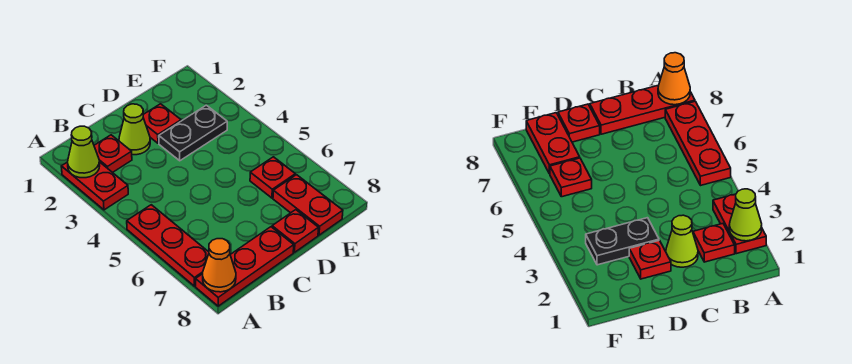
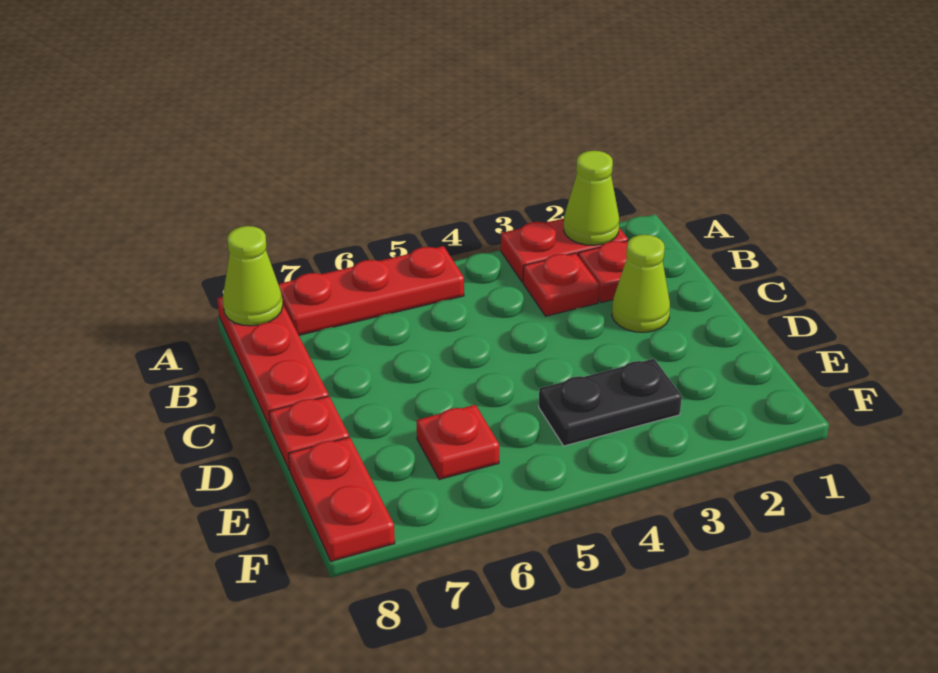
orange cone A8 level 2 -> lime cone A8 level 2
red plate D2 level 1 -> red plate B3 level 1
black plate D3:E3 level 1 -> black plate E3:E4 level 1
red plate E7:E8 level 1 -> red plate E8:F8 level 1

